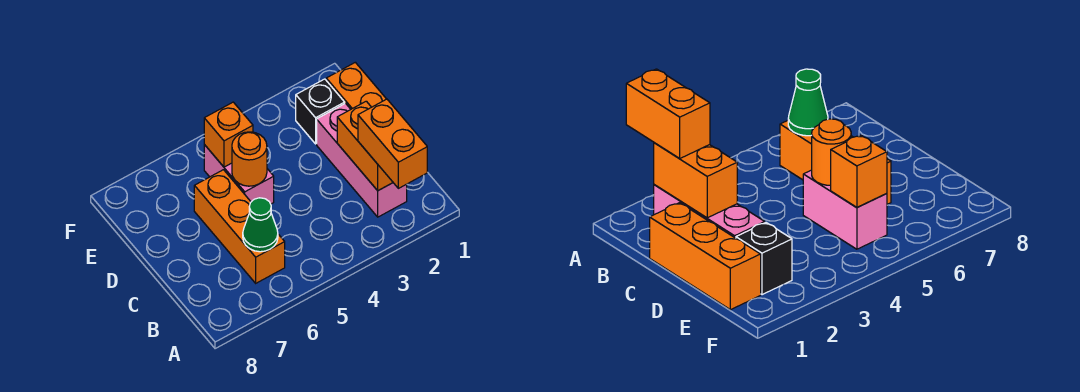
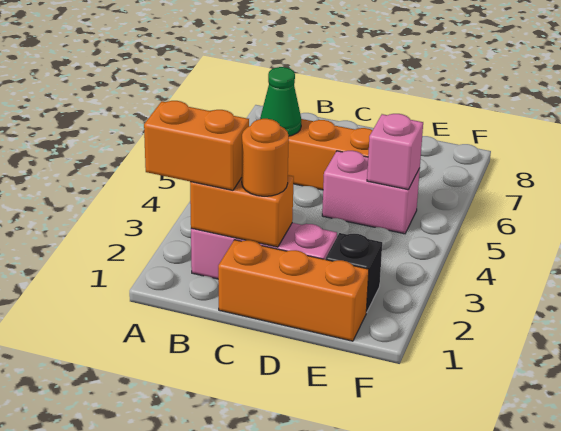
orange round brick D5 level 2 -> orange round brick C2 level 3
orange brick E5 level 2 -> pink brick E5 level 2

